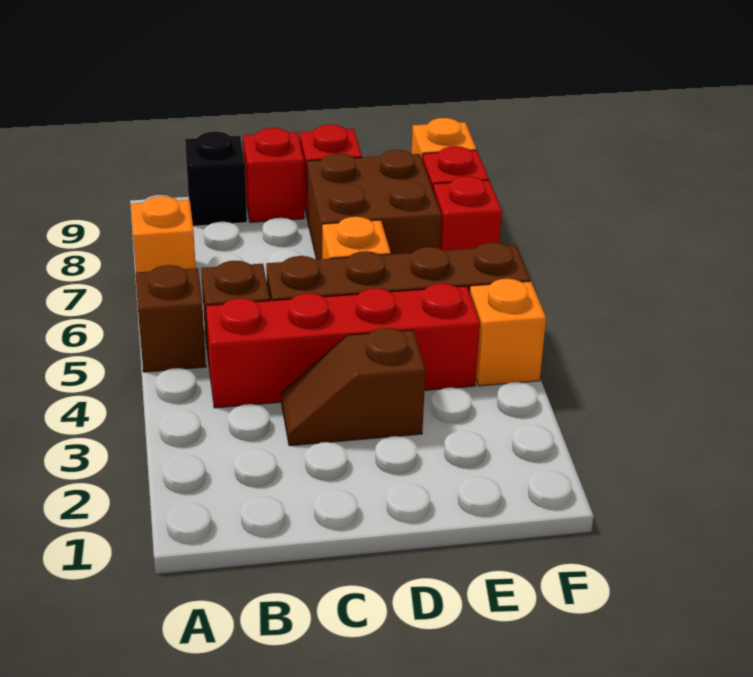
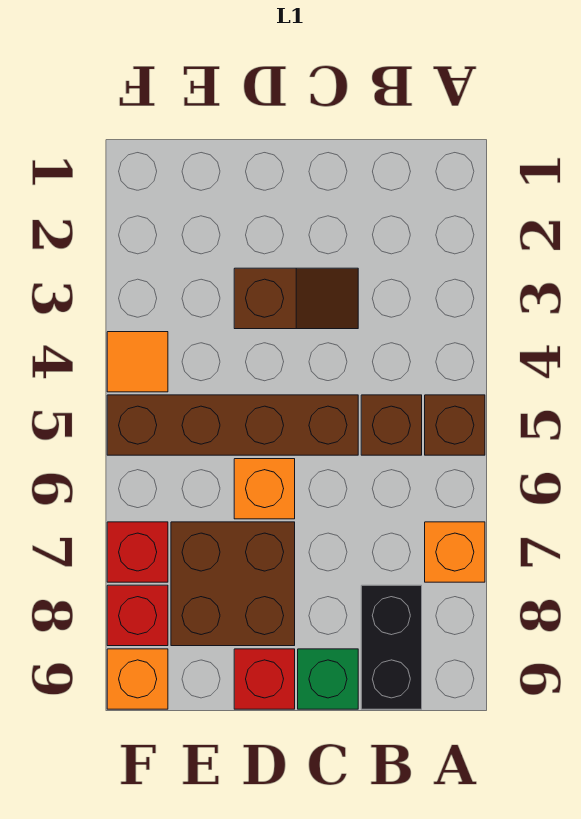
red brick B4:E4 level 1 -> none
black brick B9 level 1 -> black brick B8:B9 level 1
red brick C9 level 1 -> green brick C9 level 1
orange brick F4 level 1 -> orange tile F4 level 1

